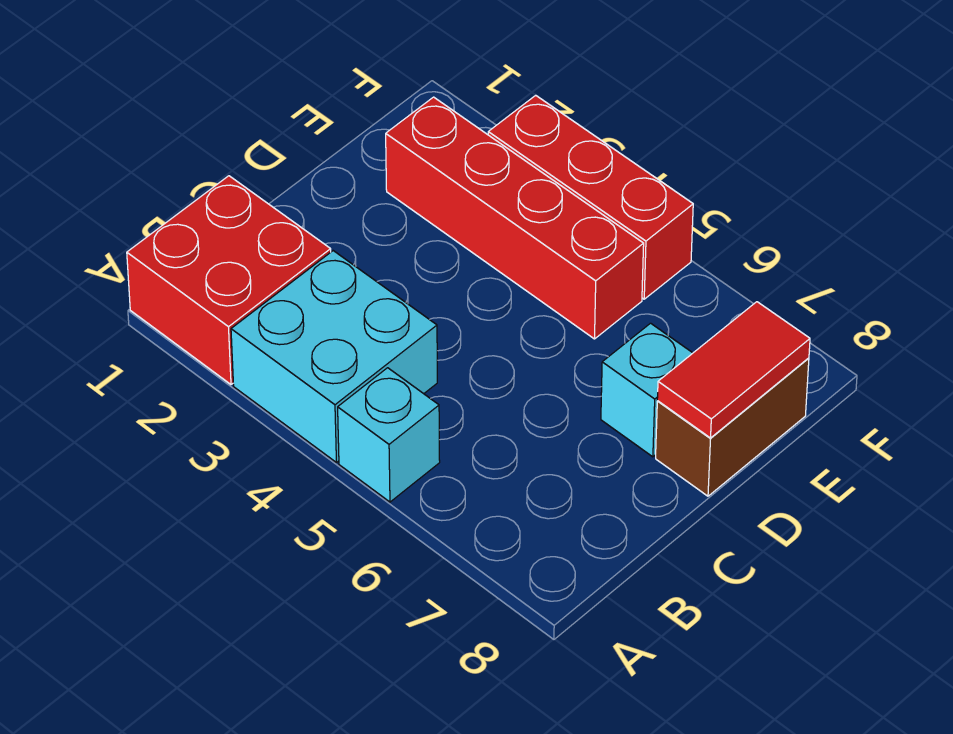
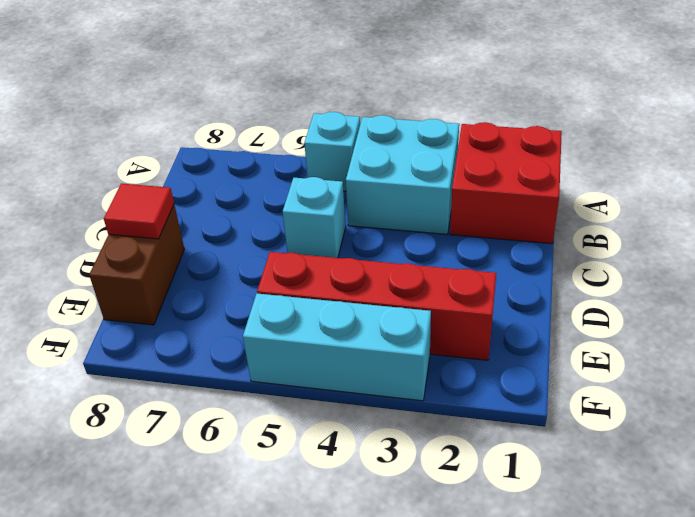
cyan brick D7 level 1 -> cyan brick C5 level 1
red tile D8:E8 level 2 -> red tile D8 level 2
red brick F3:F5 level 1 -> cyan brick F3:F5 level 1

